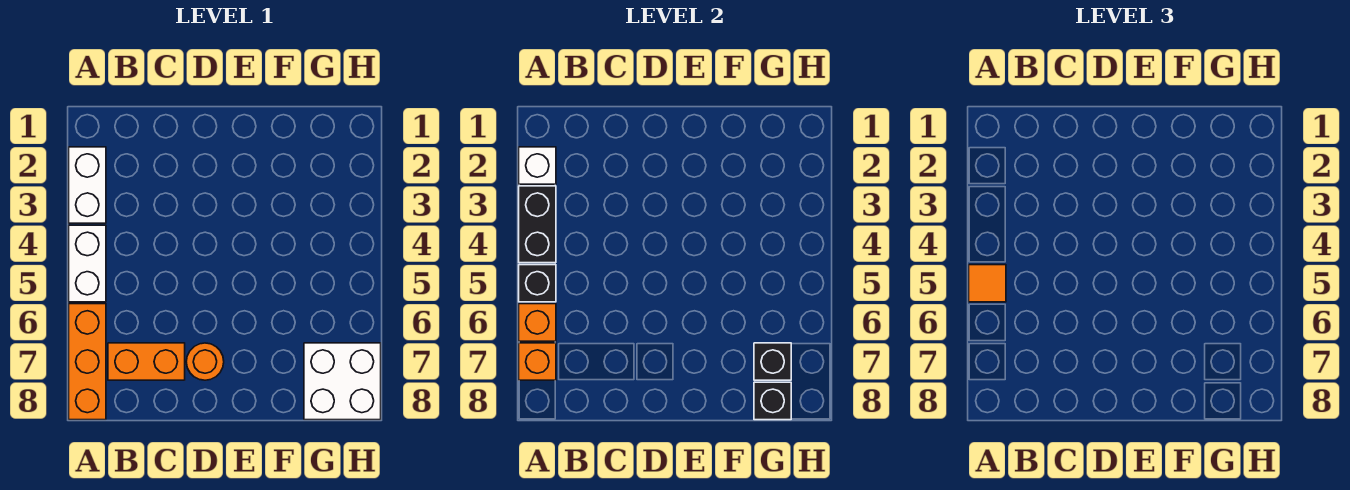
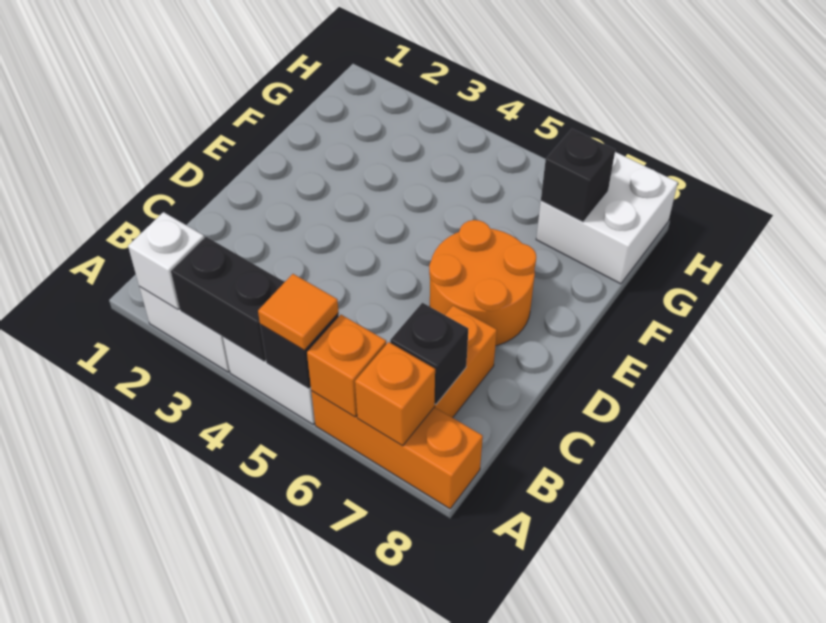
orange round brick D7 level 1 -> orange round brick D6:E7 level 1
black brick G8 level 2 -> black brick B7 level 2

